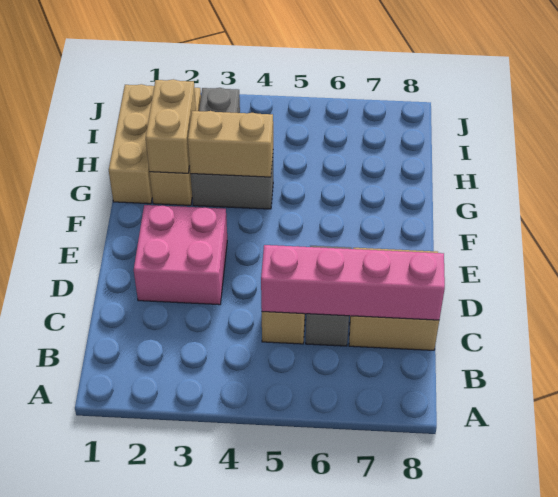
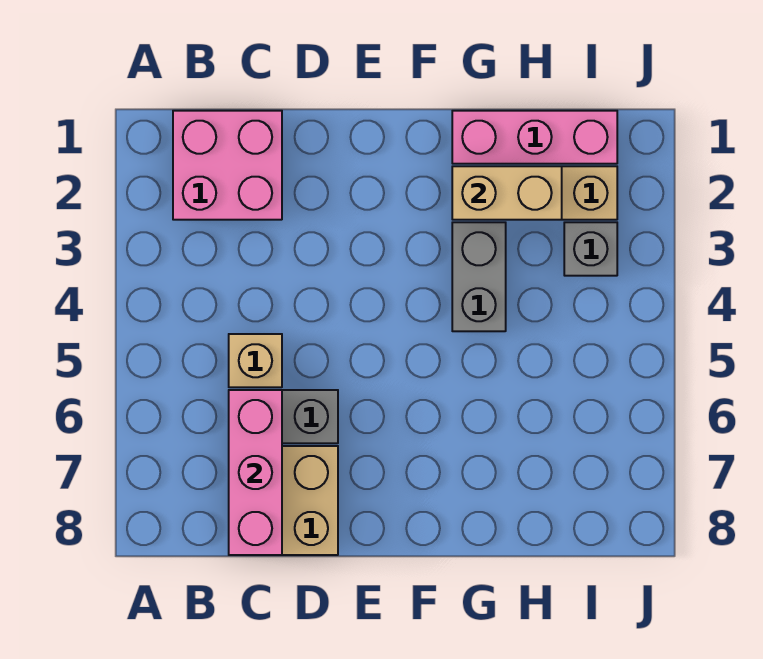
pink brick C5:C8 level 2 -> pink brick C6:C8 level 2
pink brick D2:E3 level 1 -> pink brick B1:C2 level 1
tan brick G1:I1 level 1 -> pink brick G1:I1 level 1
tan brick G3:G4 level 2 -> none

